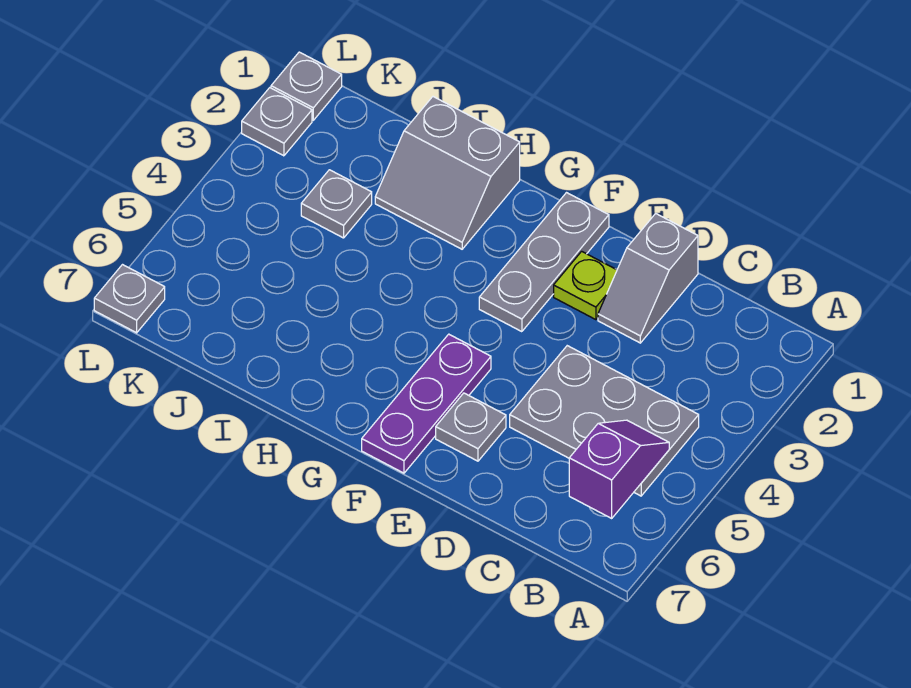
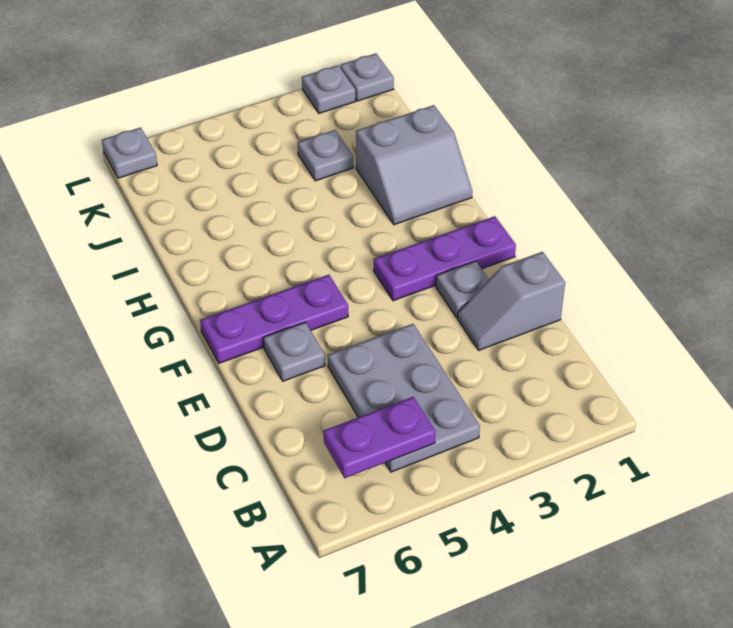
purple slope B5:B6 level 2 top 6 -> purple plate B5:B6 level 2
lime plate E2 level 1 -> grey plate E2 level 1
grey plate F1:F3 level 1 -> purple plate F1:F3 level 1
grey slope H1:I2 level 1 top 1 -> grey slope H1:I2 level 1 top I

